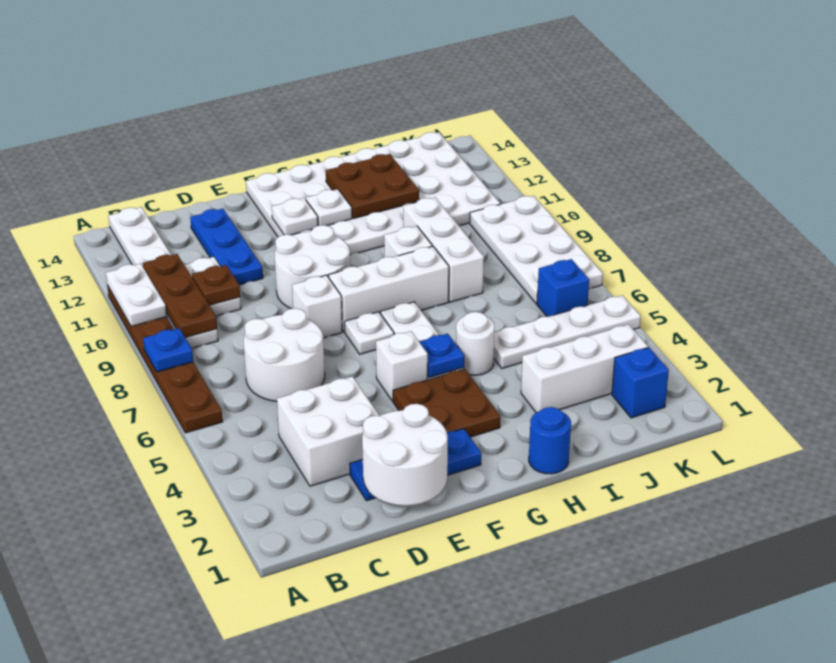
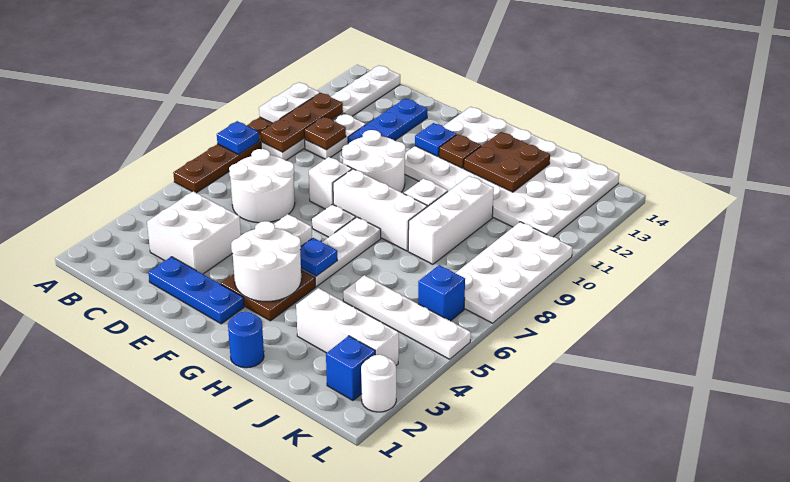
white round brick D1:E2 level 2 -> white round brick F3:G4 level 2
white plate F12 level 2 -> blue plate F12 level 2
white plate G12 level 2 -> brown plate G12 level 2
white round brick H5 level 1 -> white round brick L2 level 1

